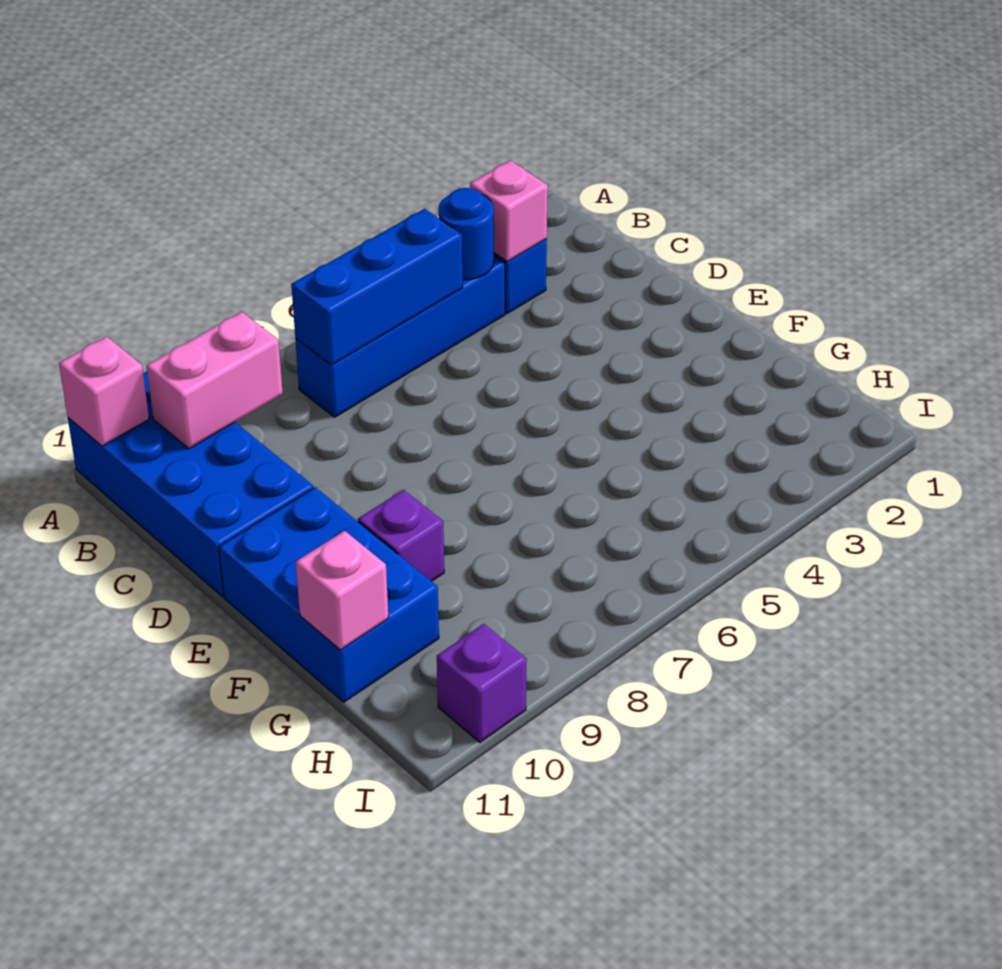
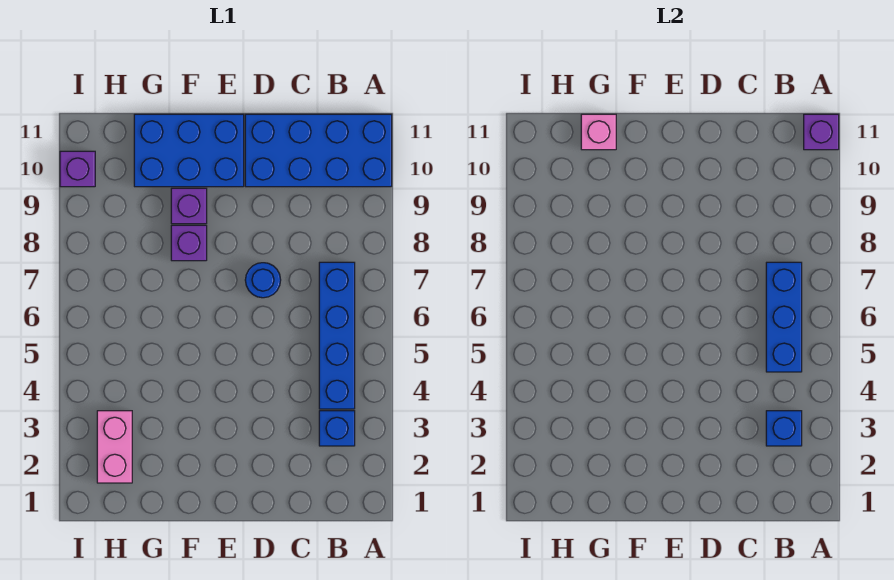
pink brick A11 level 2 -> purple brick A11 level 2
pink brick B3 level 2 -> blue brick B3 level 2
blue round brick B4 level 2 -> blue round brick D7 level 1
pink brick B9:B10 level 2 -> pink brick H2:H3 level 1
none -> purple brick F8 level 1

